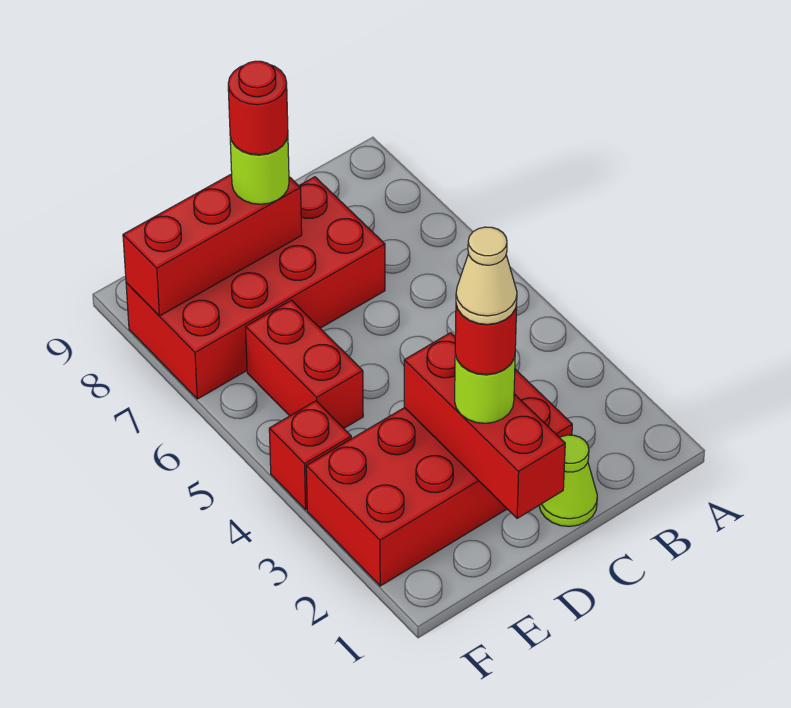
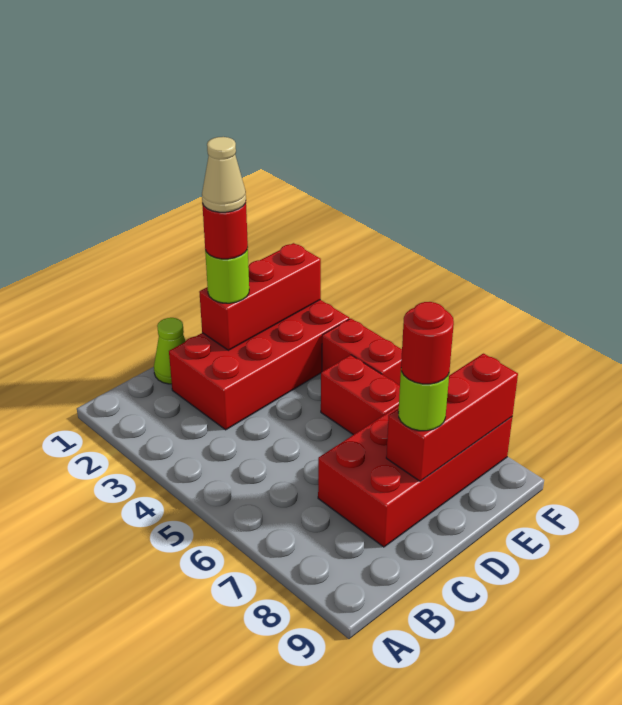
red brick D1:D3 level 2 -> red brick D2:F2 level 2
red brick F4 level 1 -> red brick F4:F5 level 1

